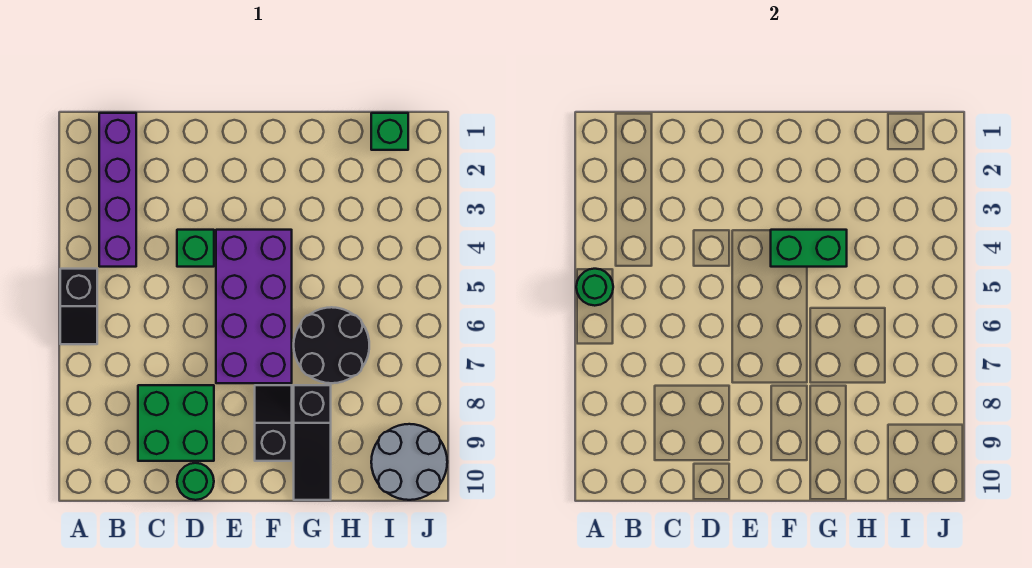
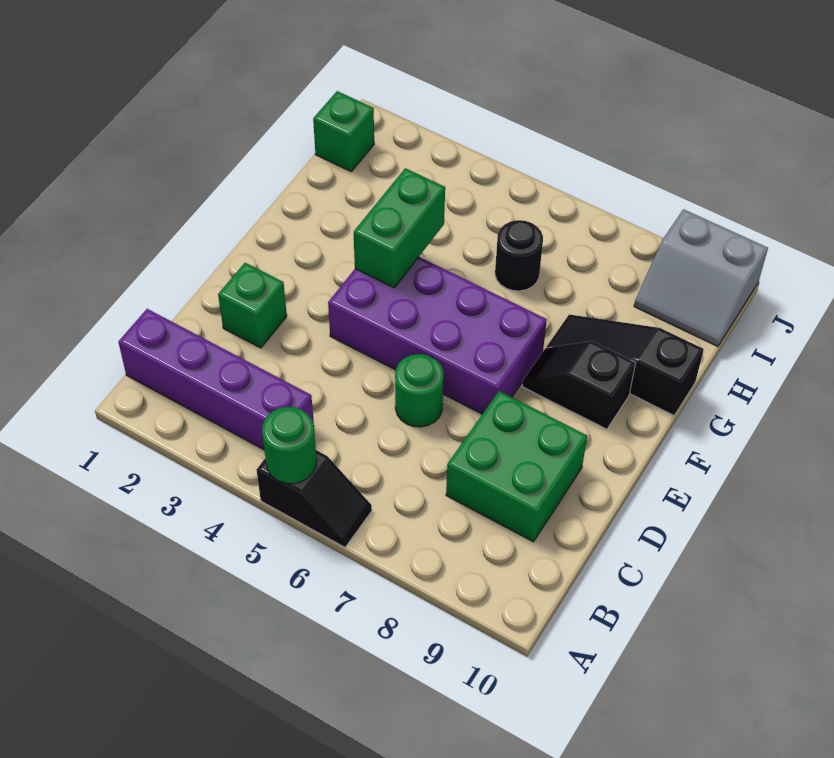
green brick D4 level 1 -> green brick D2 level 1
green round brick D10 level 1 -> green round brick D6 level 1
black round brick G6:H7 level 1 -> black round brick H6 level 1
black slope G8:G10 level 1 top 8 -> black slope G8:G10 level 1 top 10
grey round brick I9:J10 level 1 -> grey slope I9:J10 level 1 top J

